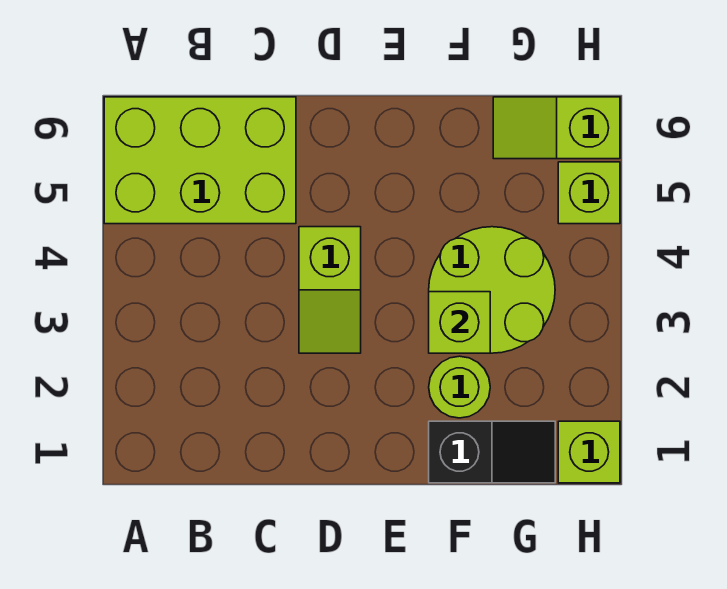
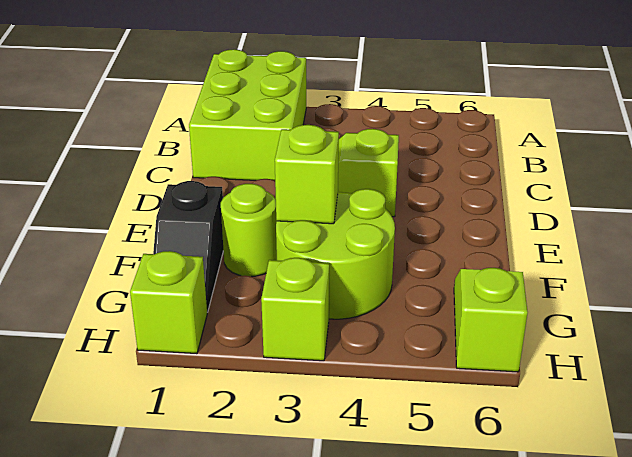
lime brick A5:C6 level 1 -> lime brick A1:C2 level 1
lime brick H5 level 1 -> lime brick H3 level 1

